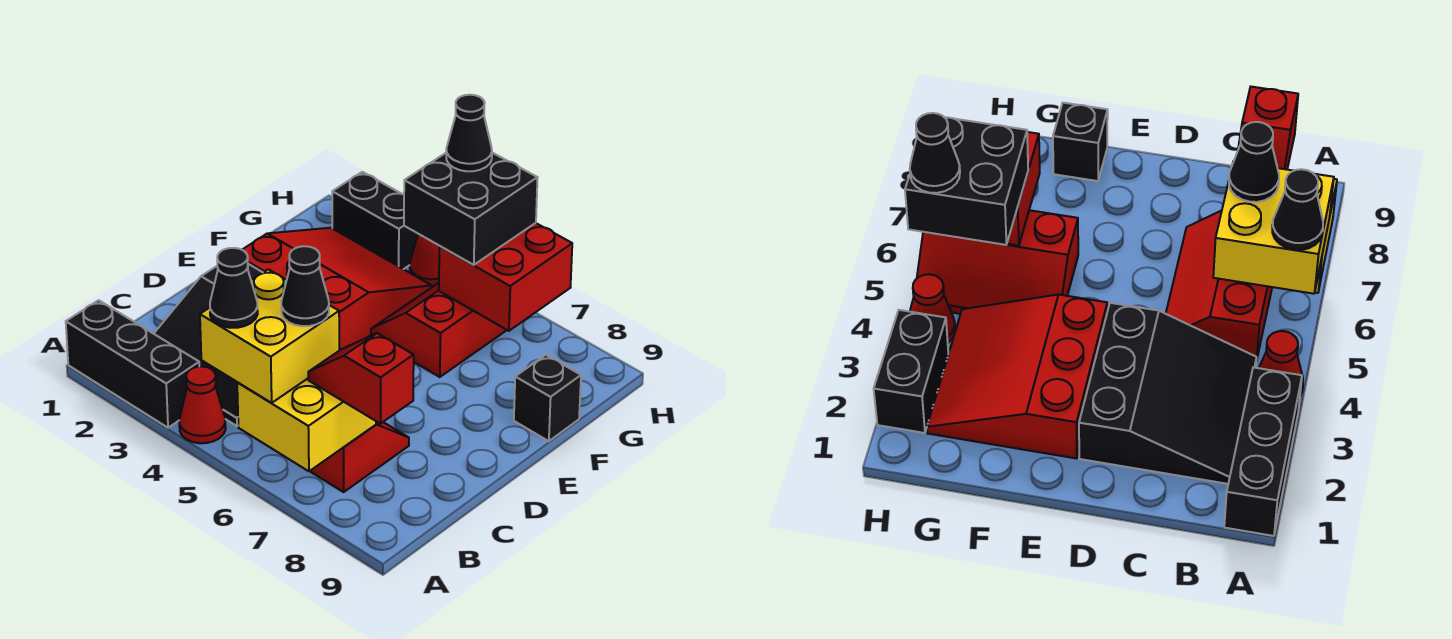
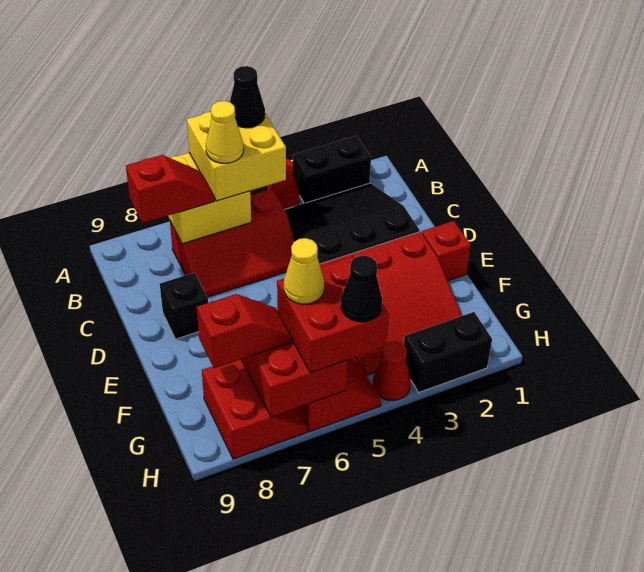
black brick A1:A3 level 1 -> black brick A2:A3 level 1
black cone B6 level 4 -> yellow cone B6 level 4
none -> red brick E1 level 1
black brick F9 level 1 -> black brick D8 level 1
black brick G5:H6 level 3 -> red brick G5:H6 level 3
none -> yellow cone G6 level 4
none -> red slope G7:H8 level 1 top 8
none -> red slope G7:G8 level 3 top 8

